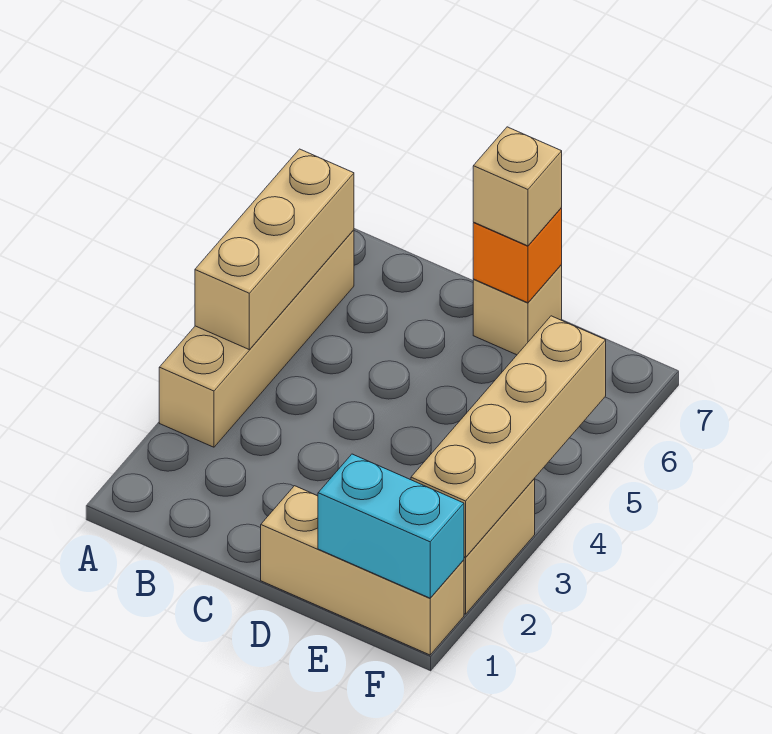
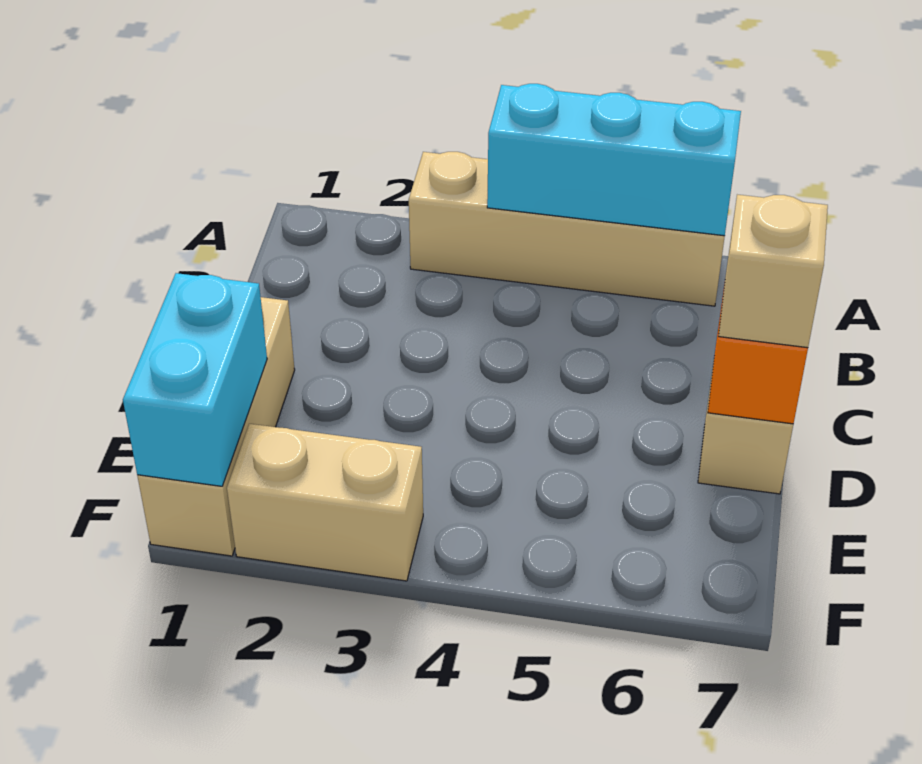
tan brick A4:A6 level 2 -> cyan brick A4:A6 level 2
tan brick F2:F5 level 2 -> none

